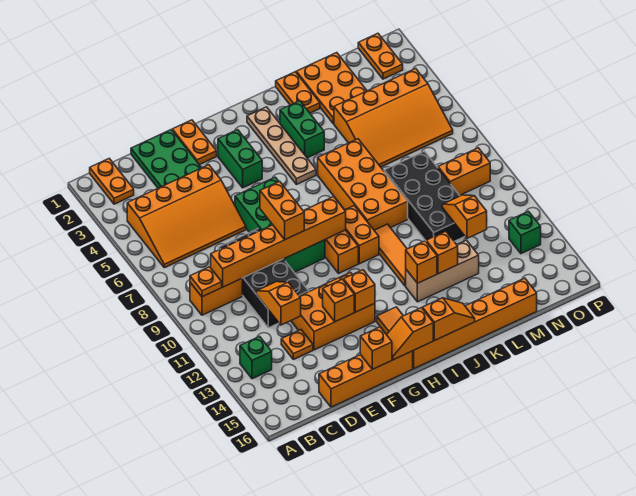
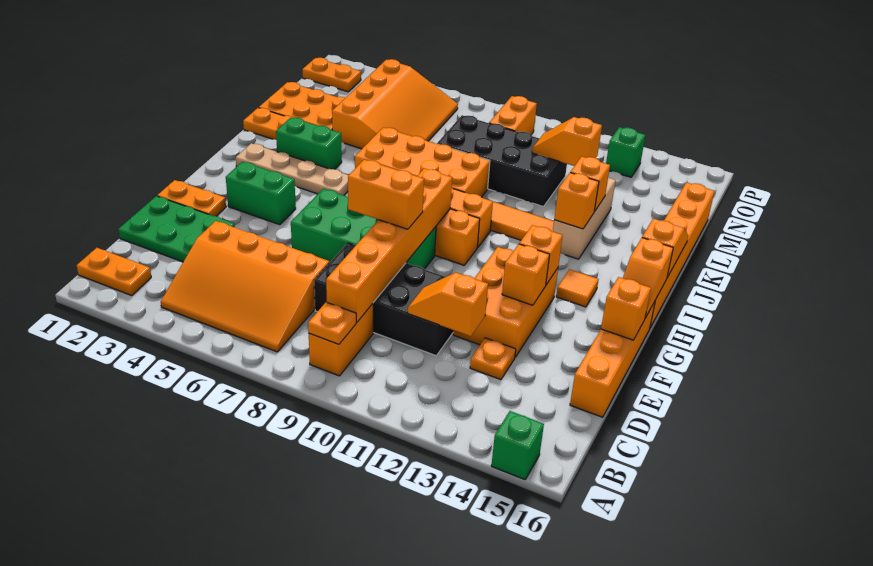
orange slope B4:E6 level 1 top 4 -> orange slope B4:D7 level 1 top D
green brick B13 level 1 -> green brick A15 level 1

